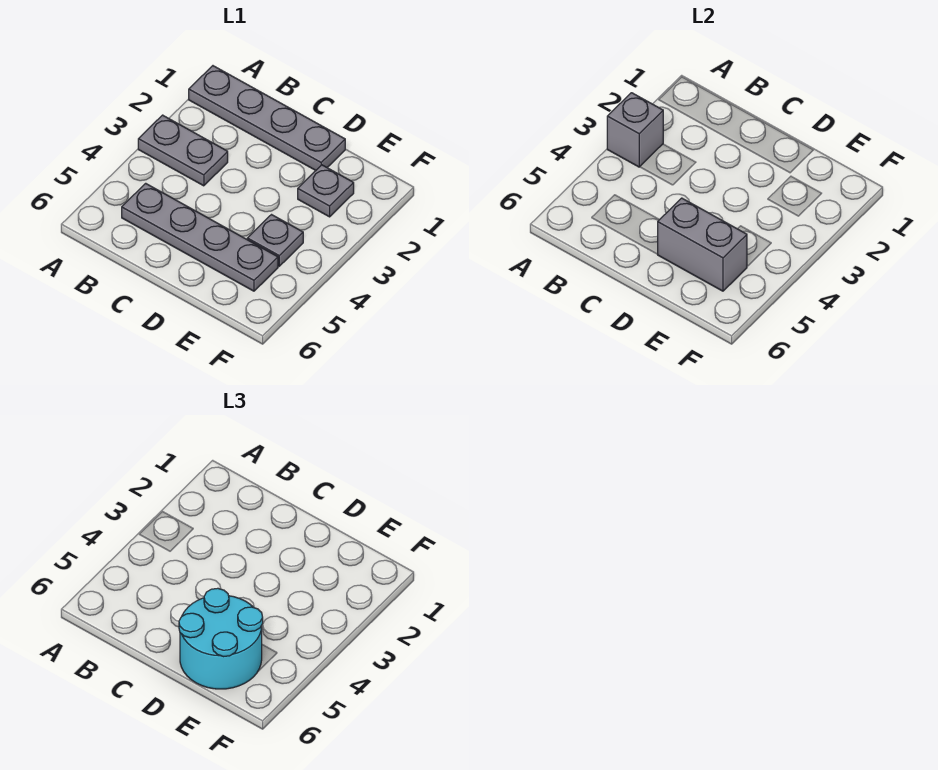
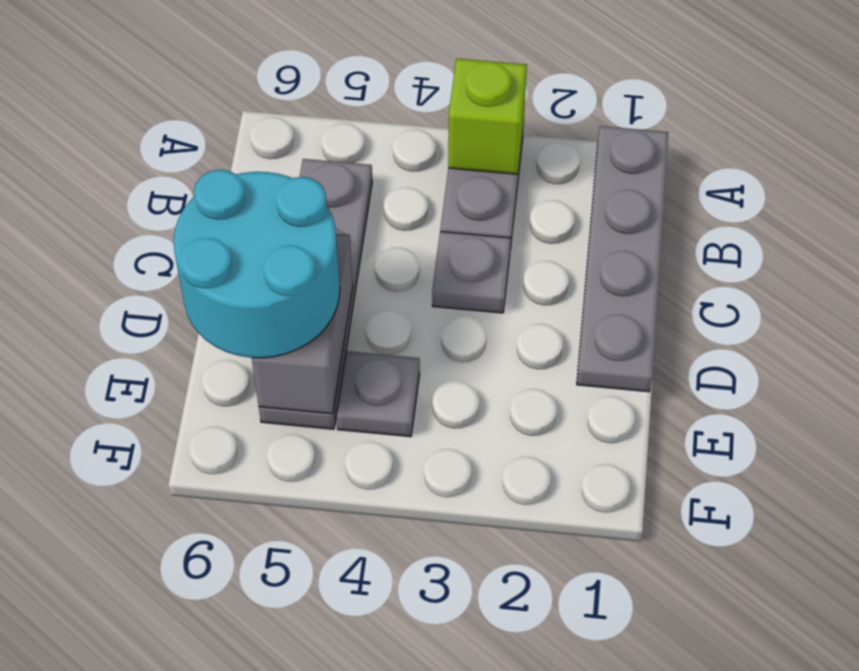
grey brick A3 level 2 -> lime brick A3 level 2
grey plate E2 level 1 -> grey plate C3 level 1

